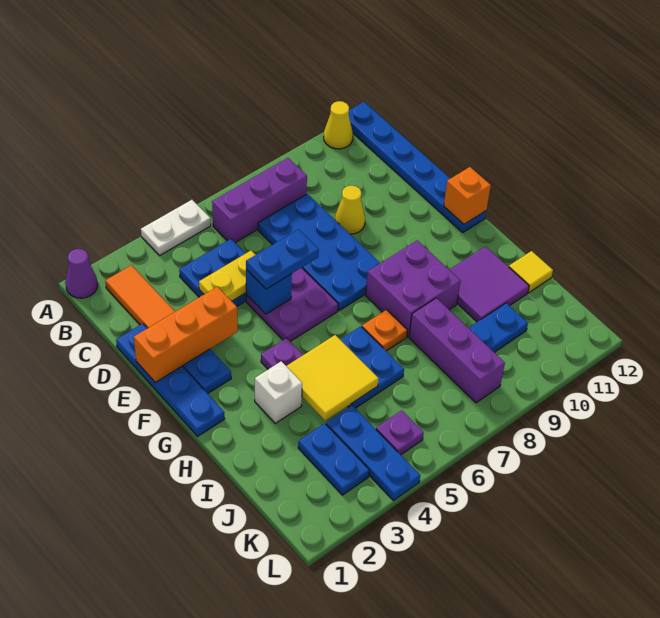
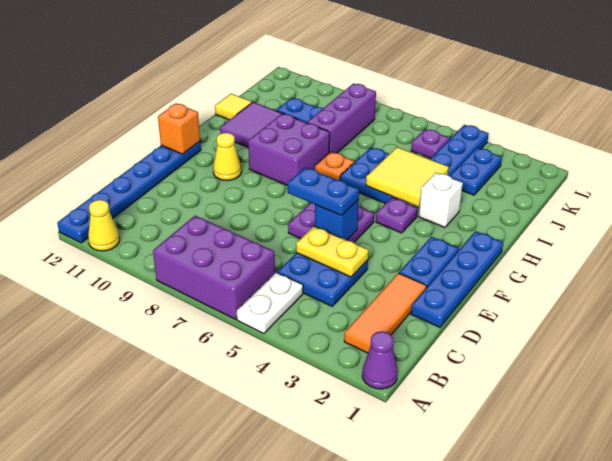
white plate A4:A5 level 1 -> white plate A5:B5 level 1
purple brick B6:B8 level 1 -> purple brick A6:B8 level 1
blue plate C7:F8 level 1 -> none
yellow cone D9 level 1 -> yellow cone F10 level 1
orange brick E1:E3 level 2 -> none

